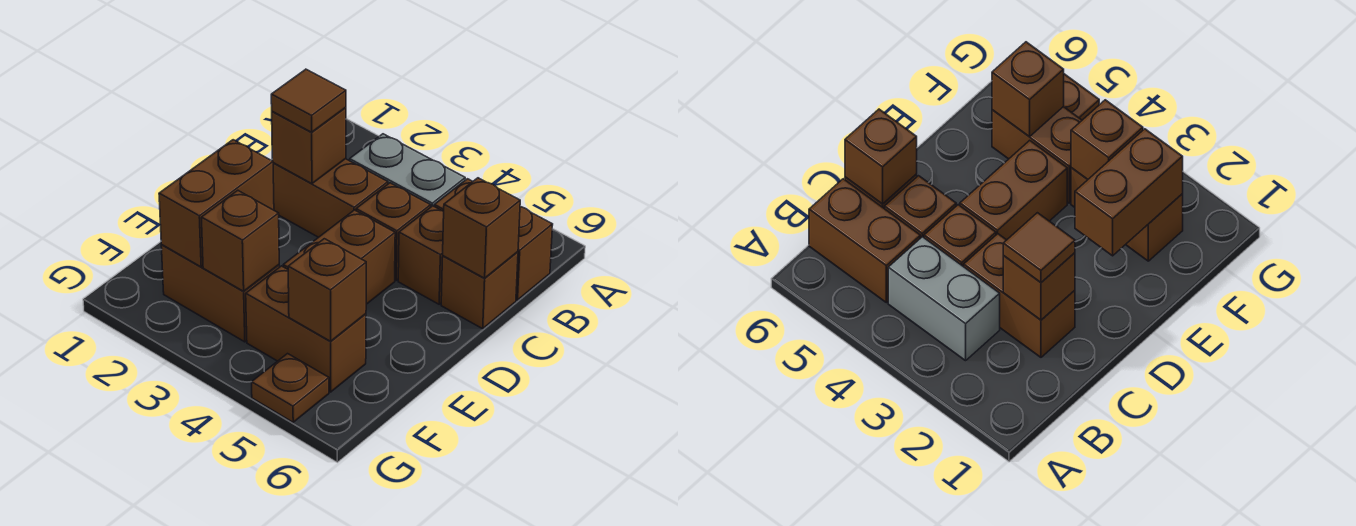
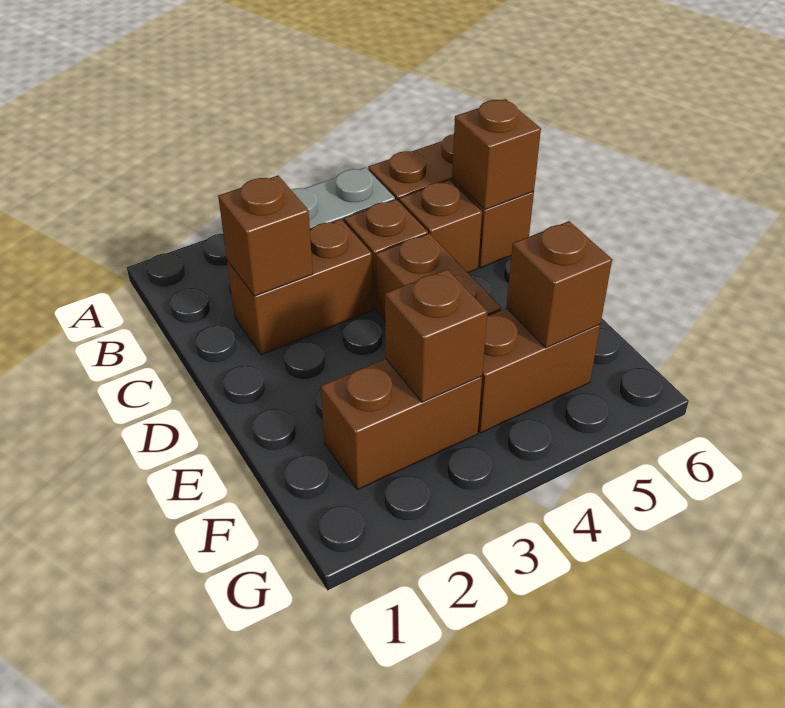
brown tile C2 level 3 -> none
brown brick E2:F2 level 2 -> none
brown plate G5 level 1 -> none

